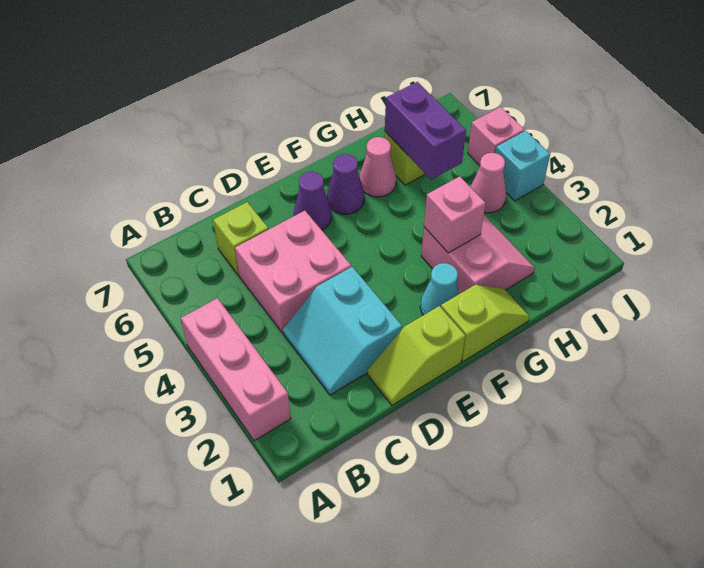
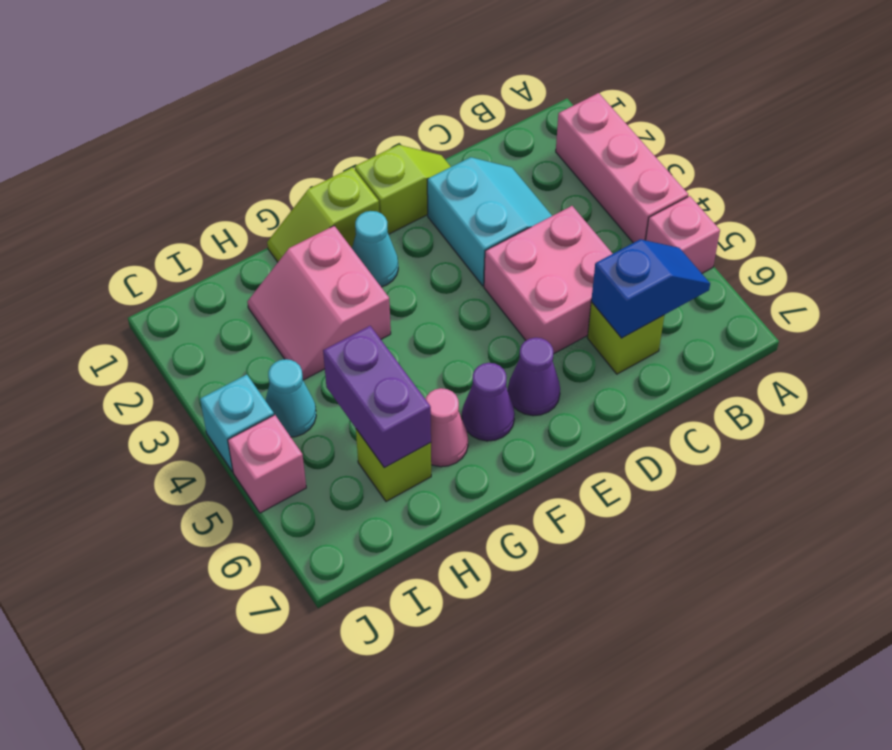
none -> blue slope B6:C6 level 2 top C
pink brick G3 level 2 -> pink brick A5 level 1
pink cone I4 level 1 -> cyan cone I4 level 1

